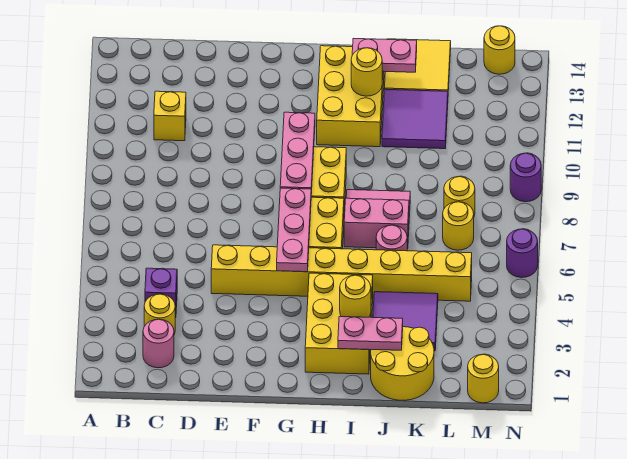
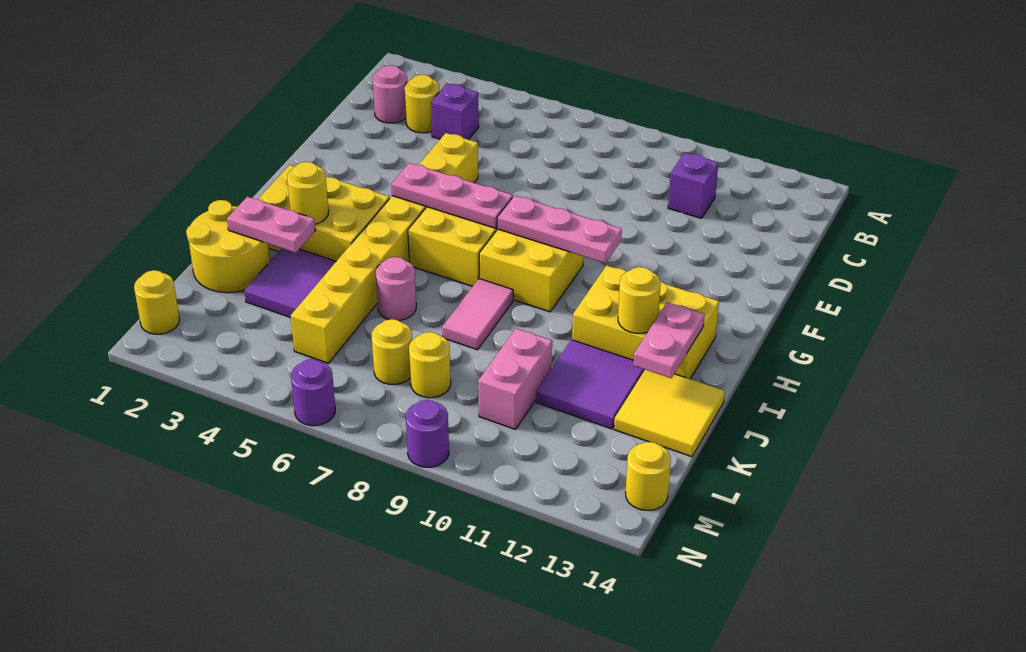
yellow brick C11 level 1 -> purple brick C11 level 1
pink plate I2:J2 level 2 -> pink plate J2:J3 level 2
pink brick I7:J7 level 1 -> pink brick K10:L10 level 1

